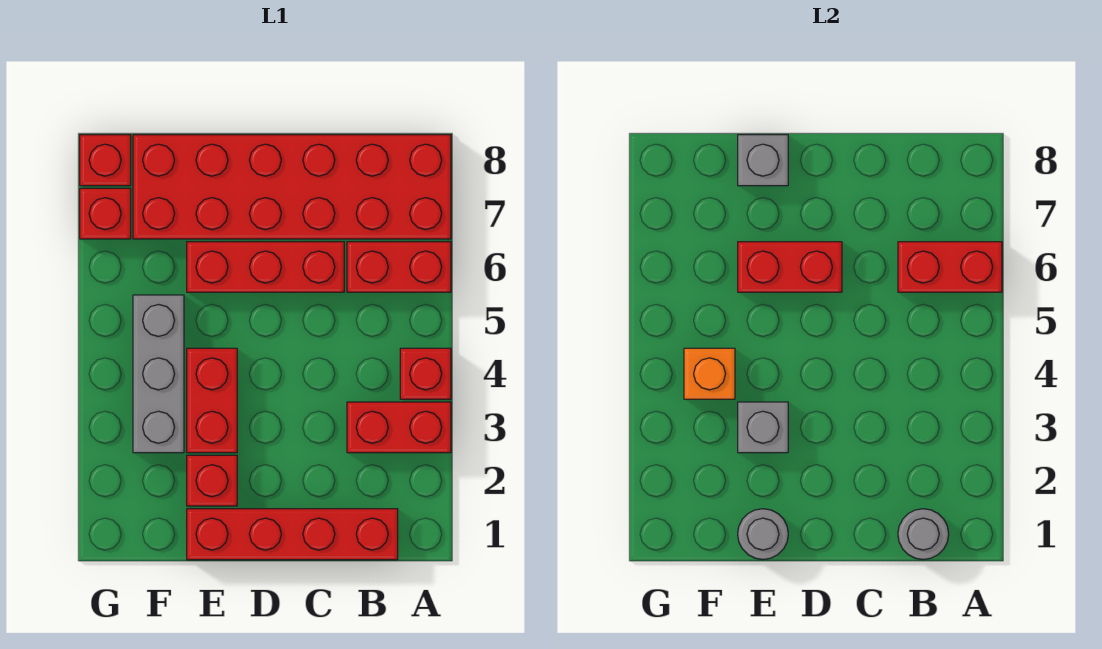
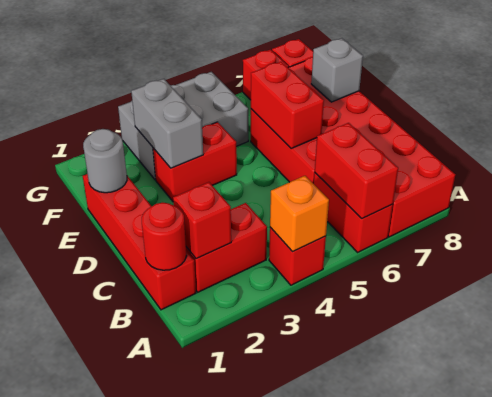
red brick A3:B3 level 1 -> red brick B2:B3 level 1
grey round brick B1 level 2 -> red round brick B1 level 2
red brick E2 level 1 -> red brick B2 level 2
grey brick E3 level 2 -> grey brick E3:F3 level 2
grey brick F3:F5 level 1 -> grey brick F3:G5 level 1
orange brick F4 level 2 -> orange brick A4 level 2

